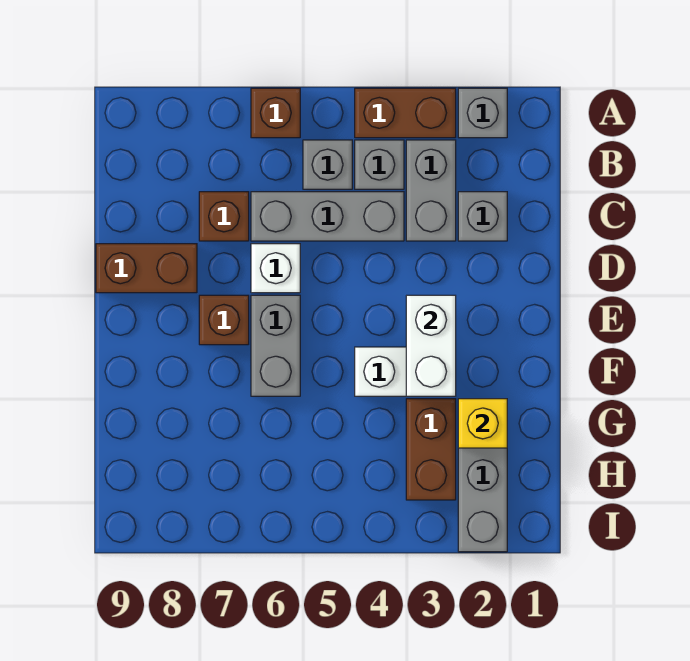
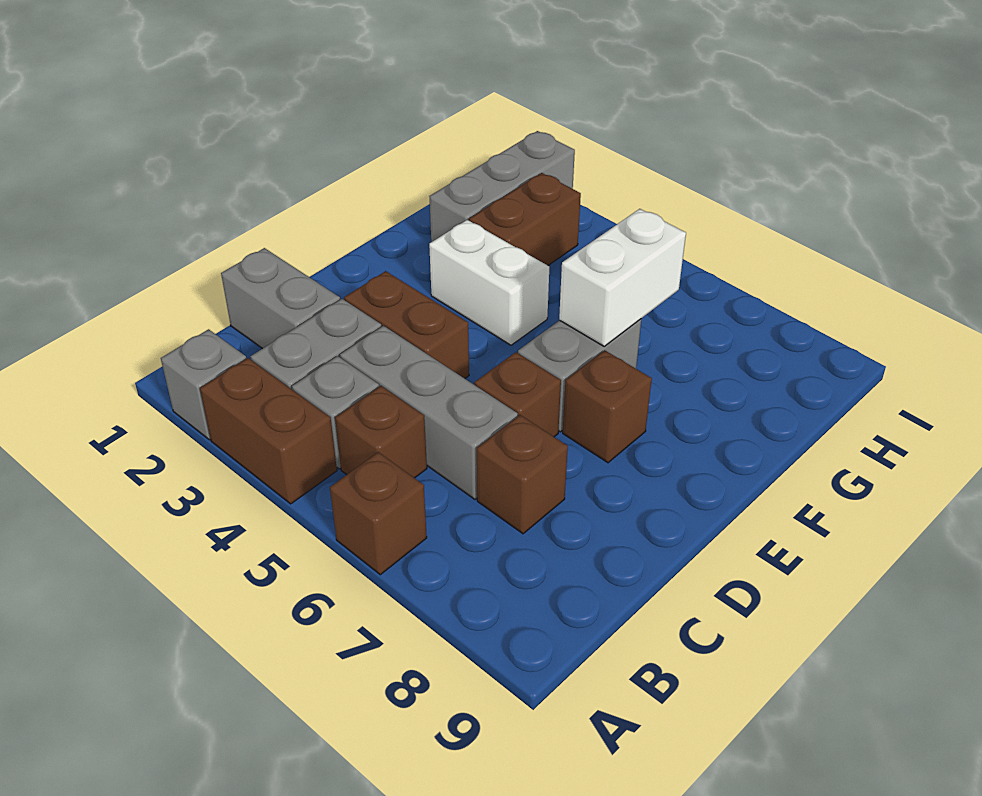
grey brick B5 level 1 -> brown brick B5 level 1
grey brick C2 level 1 -> grey brick C1:C2 level 1
white brick D6 level 1 -> brown brick D6 level 1
brown brick D8:D9 level 1 -> brown brick D3:D4 level 1
white brick E3:F3 level 2 -> white brick F6:G6 level 2
yellow brick G2 level 2 -> none

